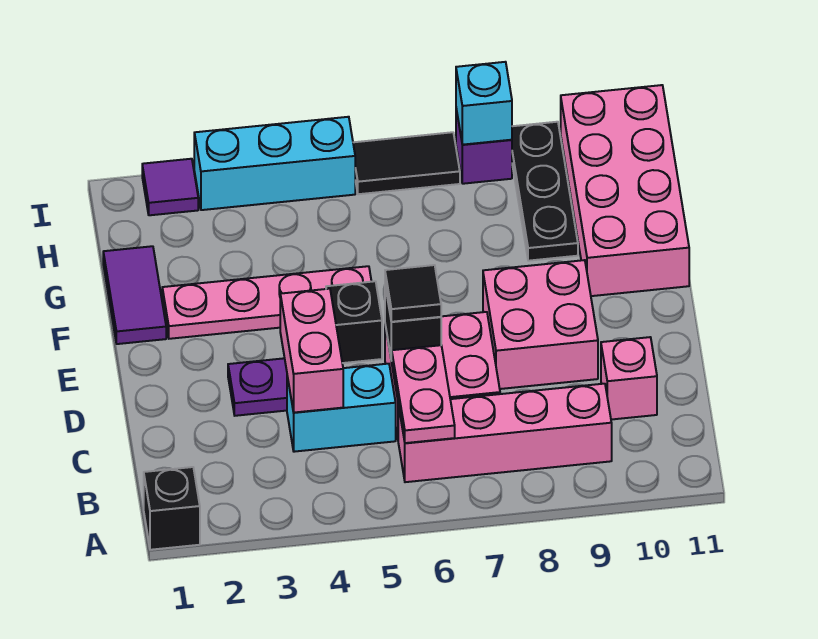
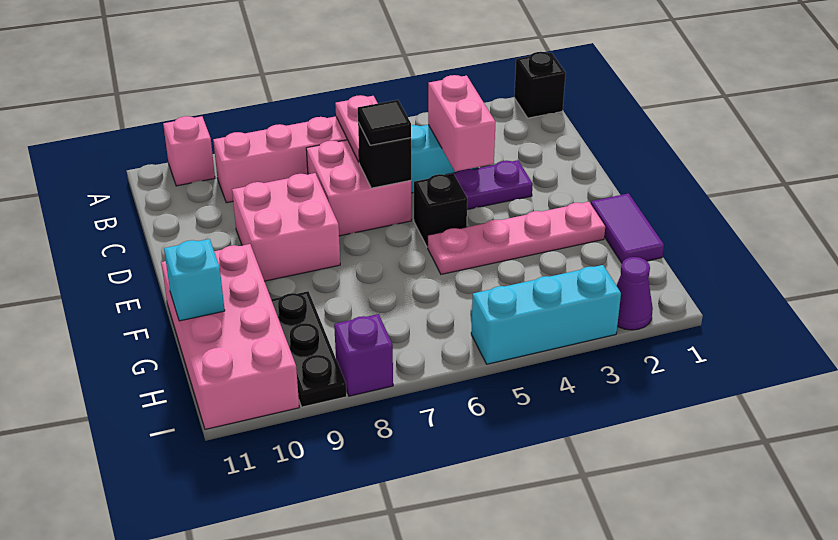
pink brick C10 level 1 -> pink brick A10 level 1
purple tile I2 level 1 -> purple cone I2 level 1
black tile I6:I7 level 1 -> none
cyan brick I8 level 2 -> cyan brick G11 level 2

